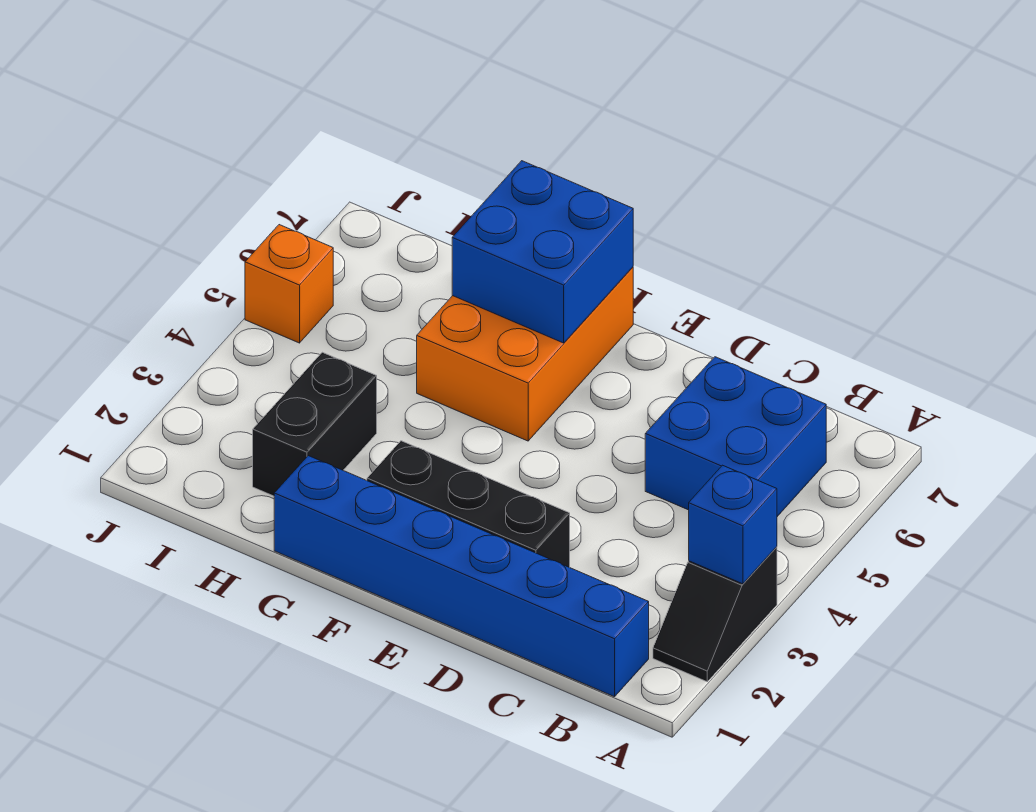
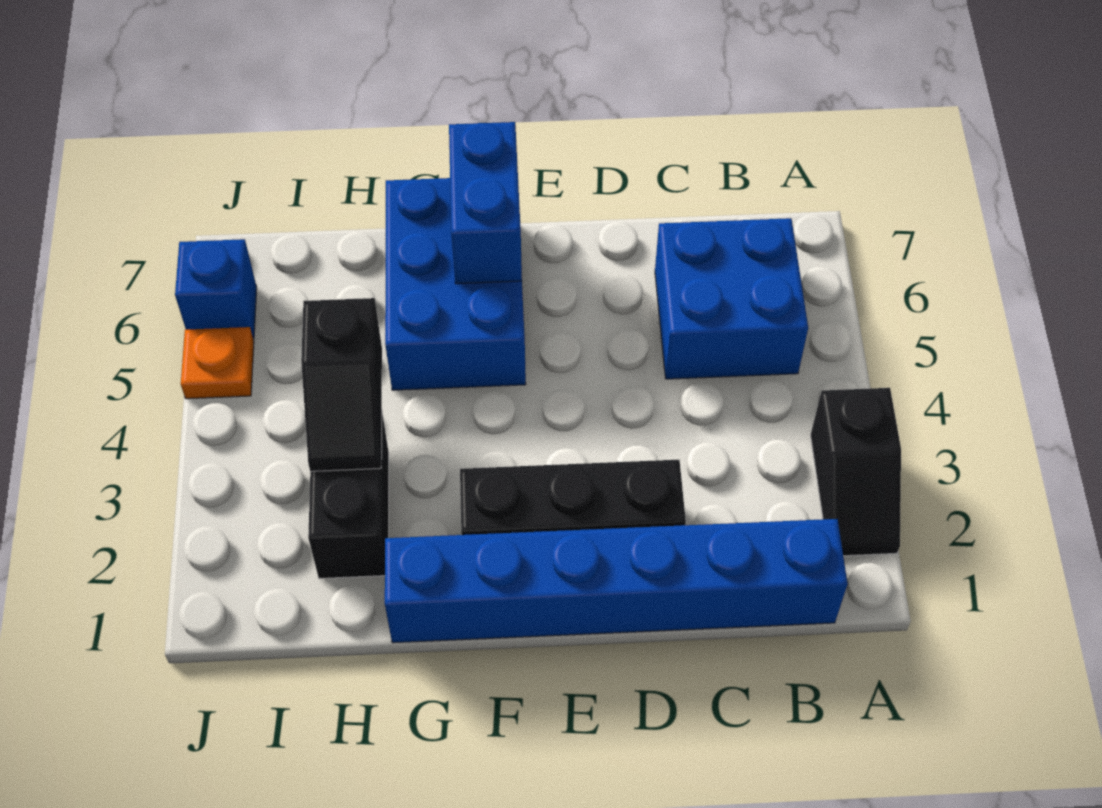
blue brick A3 level 2 -> blue brick J6 level 1
orange brick F5:G7 level 1 -> blue brick F5:G7 level 1
blue brick F6:G7 level 2 -> blue brick F6:F7 level 2
none -> black slope H3:H4 level 2 top 4
orange brick J5 level 1 -> orange plate J5 level 1

